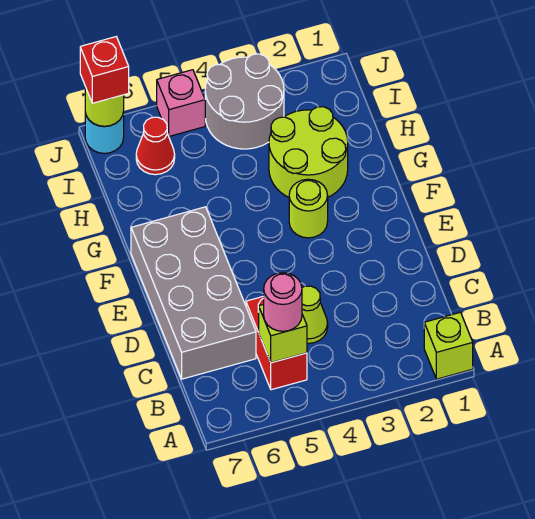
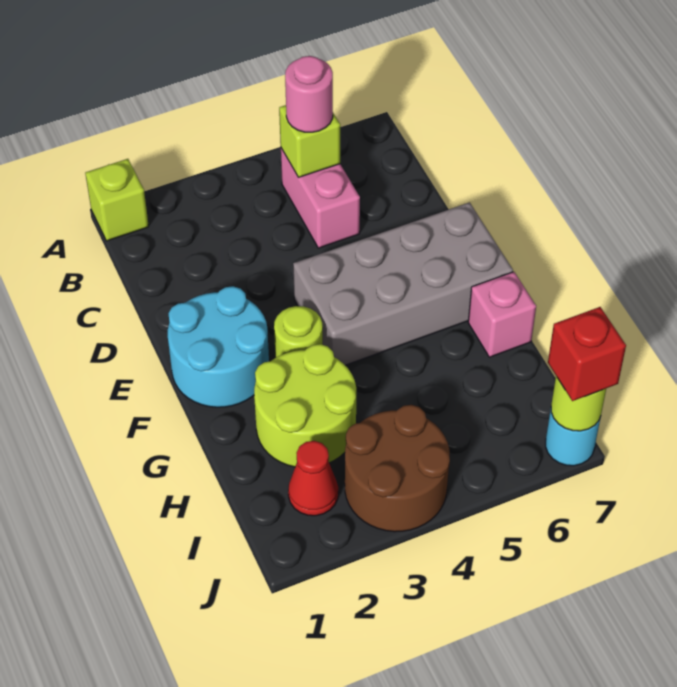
red brick B5:C5 level 1 -> pink brick B5:C5 level 1
lime cone C4 level 1 -> none
grey brick C6:F7 level 1 -> grey brick E4:F7 level 1
none -> cyan round brick E1:F2 level 1
grey round brick I3:J4 level 1 -> brown round brick I3:J4 level 1
red cone I6 level 1 -> red cone I2 level 1
pink brick J5 level 1 -> pink brick G7 level 1

